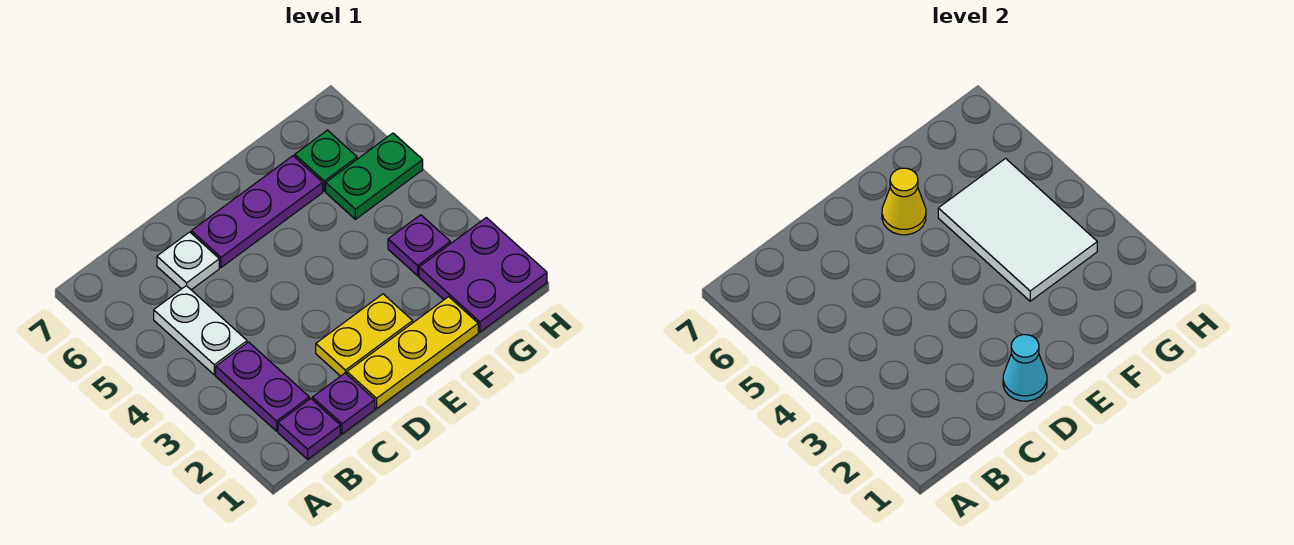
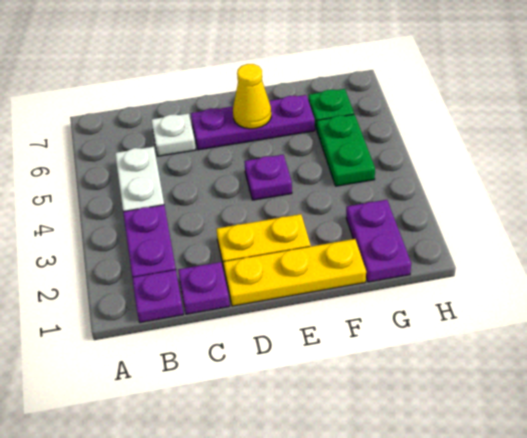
cyan cone D1 level 2 -> none
white tile F3:G5 level 2 -> none
purple plate G1:H2 level 1 -> purple plate G1:G2 level 1
purple plate G3 level 1 -> purple plate E4 level 1
green plate G5:H5 level 1 -> green plate G4:G5 level 1

